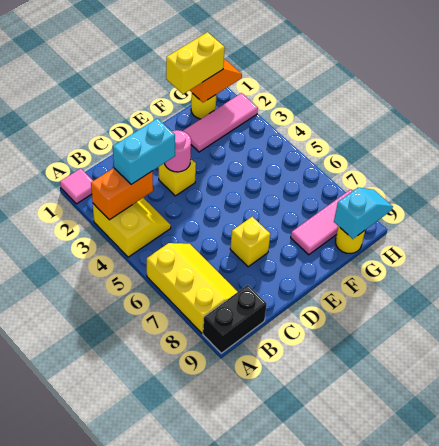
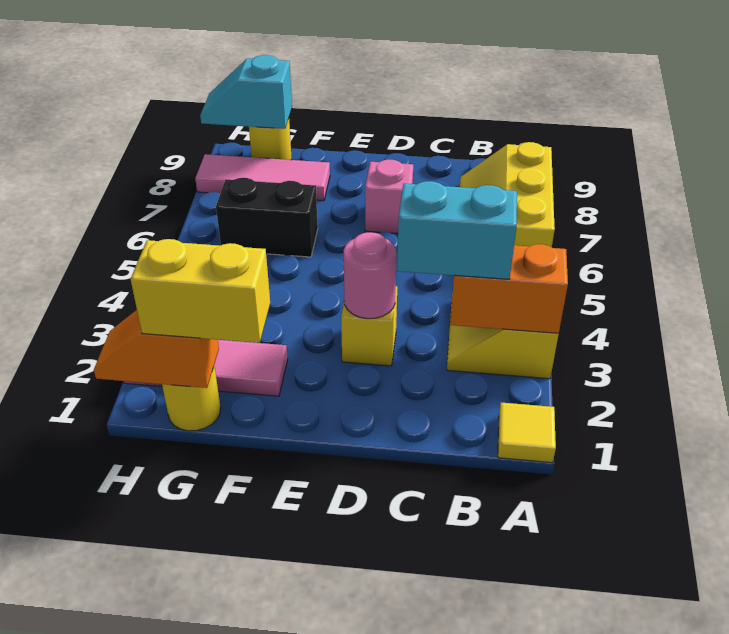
pink tile A1 level 1 -> yellow tile A1 level 1
black brick A9:B9 level 1 -> black brick F6:G6 level 1
yellow brick D7 level 1 -> pink brick D7 level 1

